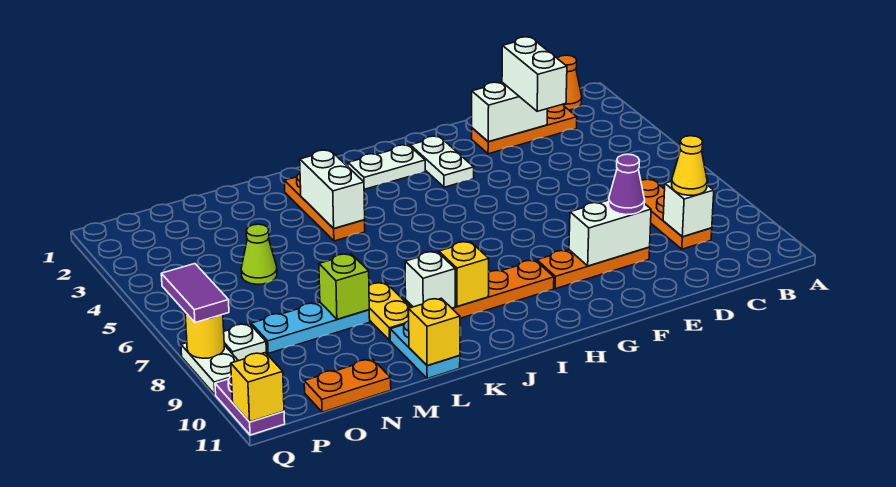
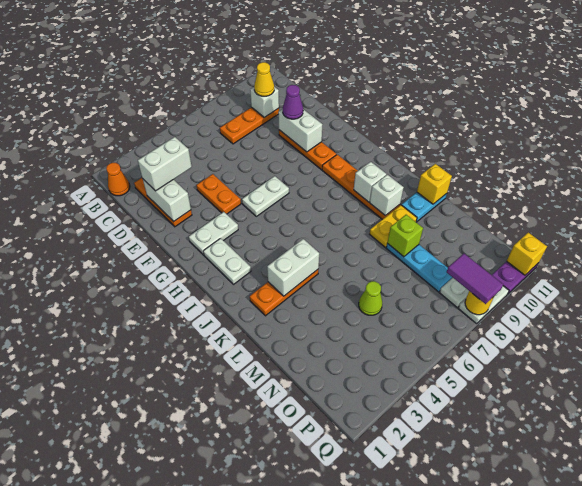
none -> white plate G5:G6 level 1
yellow brick J9 level 2 -> white brick J9 level 2
orange plate N11:O11 level 1 -> orange plate E4:F4 level 1
purple tile Q7:Q8 level 3 -> purple tile P8:Q8 level 3

